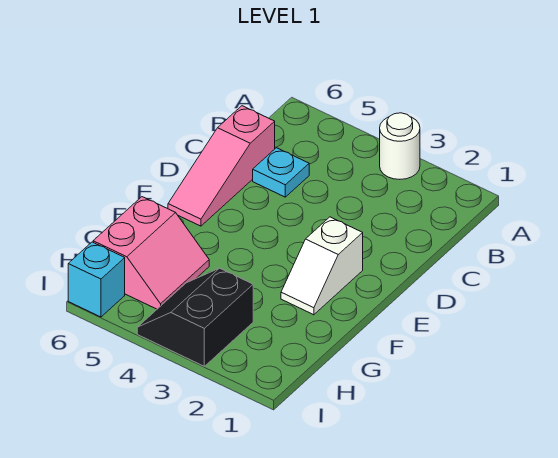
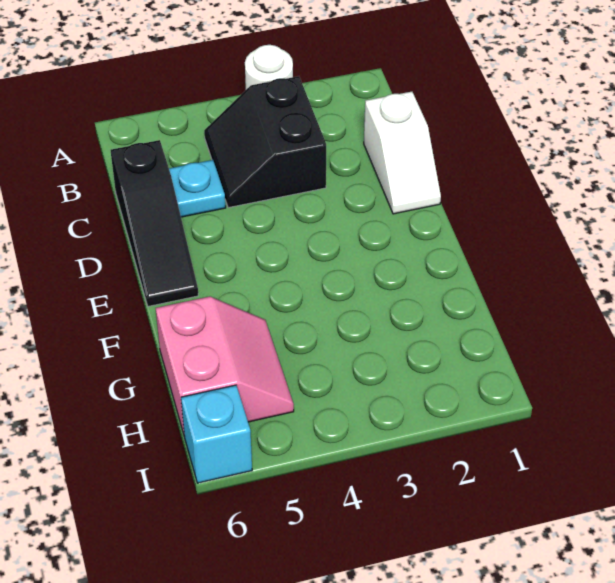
pink slope C6:E6 level 1 top C -> black slope C6:E6 level 1 top C
white slope E2:F2 level 1 top E -> white slope C1:D1 level 1 top C
black slope H3:I4 level 1 top 3 -> black slope B3:C4 level 1 top 3

